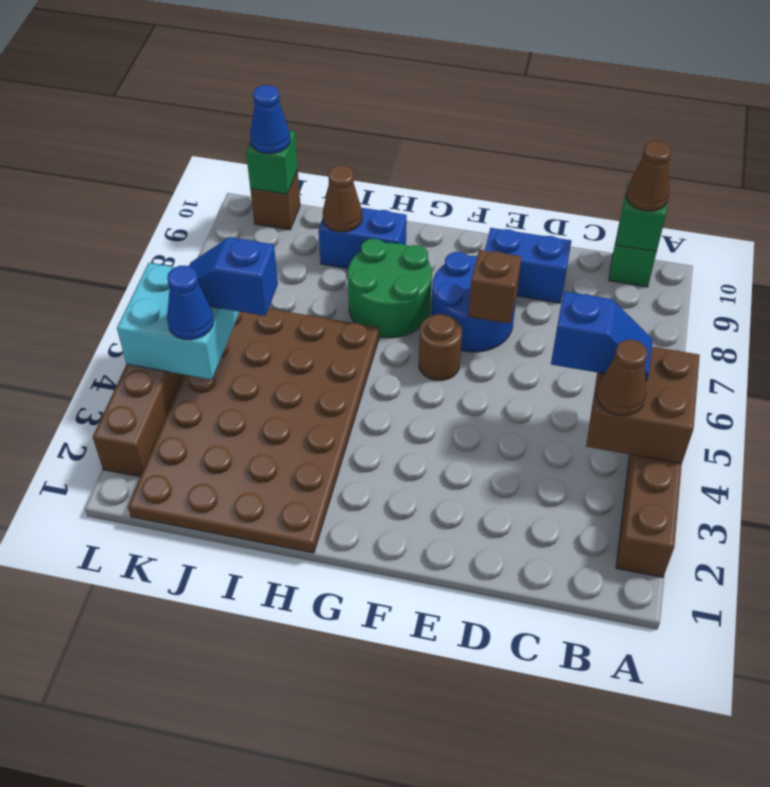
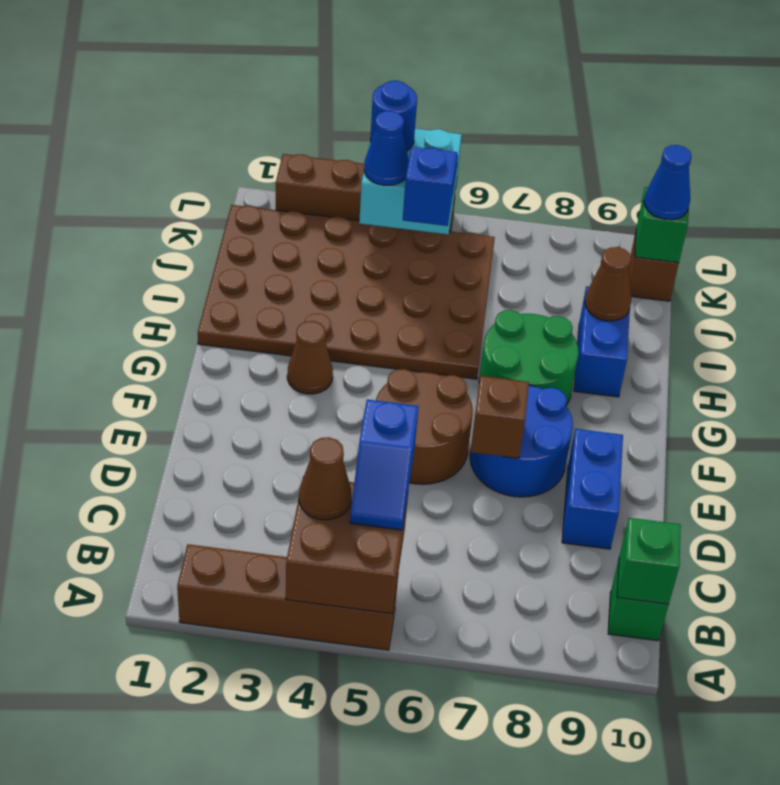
brown cone B10 level 3 -> brown cone G3 level 1
brown round brick F6 level 1 -> brown round brick E5:F6 level 1
none -> blue round brick L4 level 3

